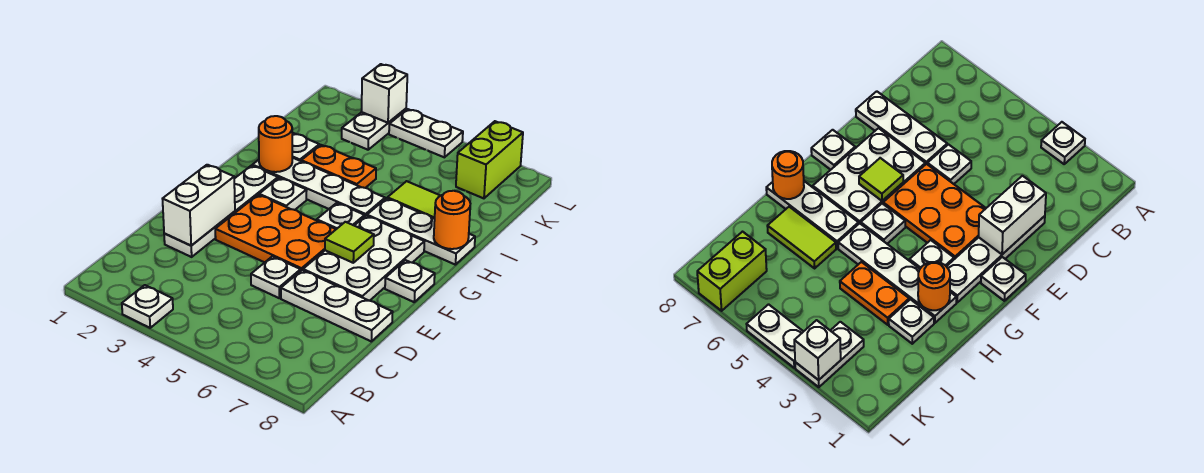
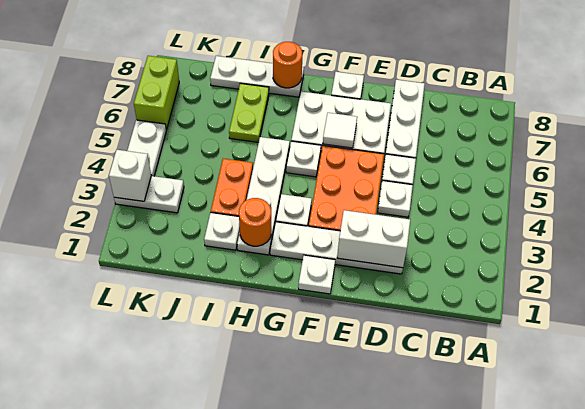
white plate A3 level 1 -> white plate D4 level 1
lime tile F6 level 2 -> white tile F6 level 2
white plate H6:H8 level 1 -> white plate H8:J8 level 1
lime tile I6:I7 level 1 -> lime plate I6:I7 level 1
lime brick K7:L7 level 1 -> lime brick L6:L7 level 1

